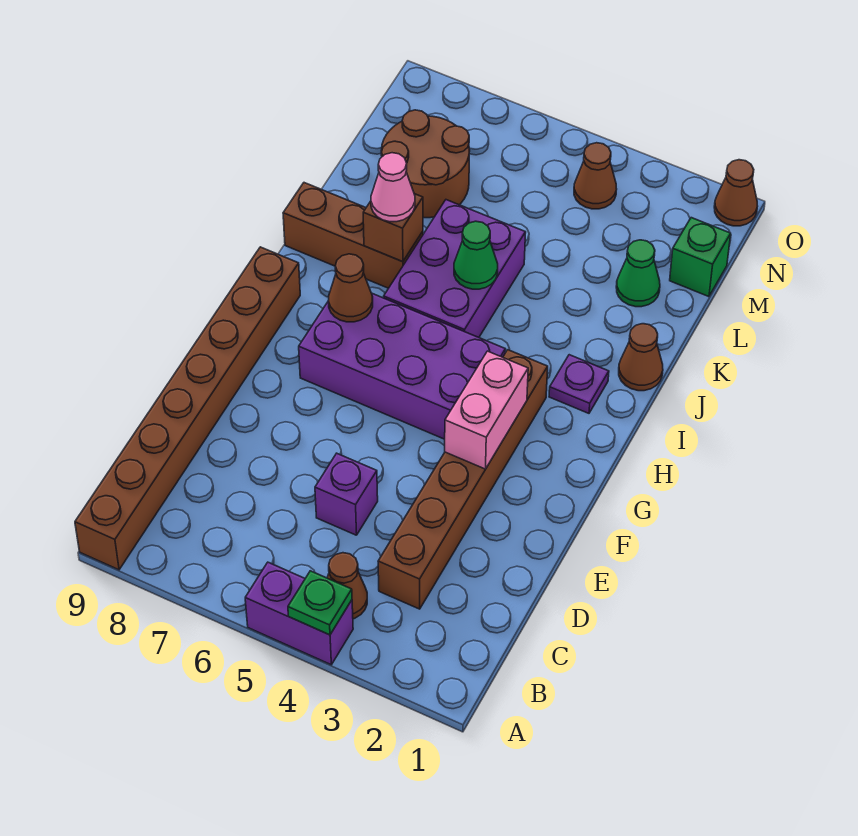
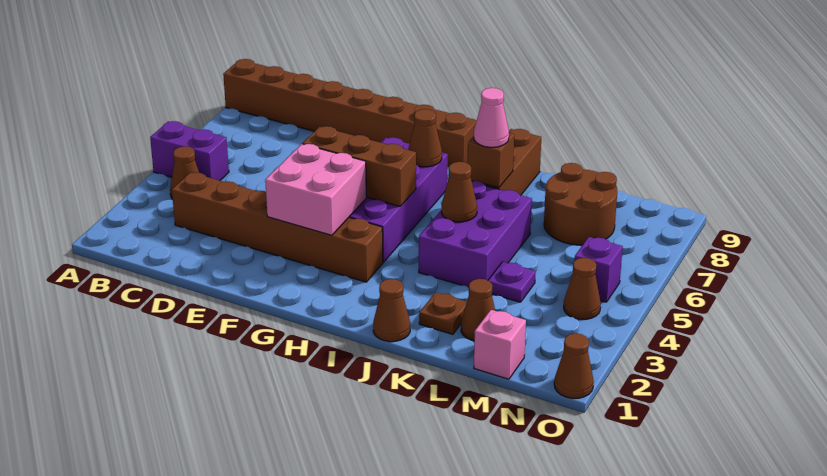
purple brick A4:A5 level 1 -> purple brick A5:B5 level 1
green plate A4 level 2 -> none
purple brick D5 level 1 -> purple brick N5 level 1
pink brick F3:G3 level 2 -> pink brick F3:G4 level 2
none -> brown brick F5:H5 level 2
purple plate I2 level 1 -> purple plate L4 level 1
purple brick I5:K6 level 1 -> purple brick J4:K6 level 1
green cone J5 level 2 -> brown cone J5 level 2
none -> brown plate K2 level 1
green cone L2 level 1 -> brown cone L2 level 1
green brick M1 level 1 -> pink brick M1 level 1

